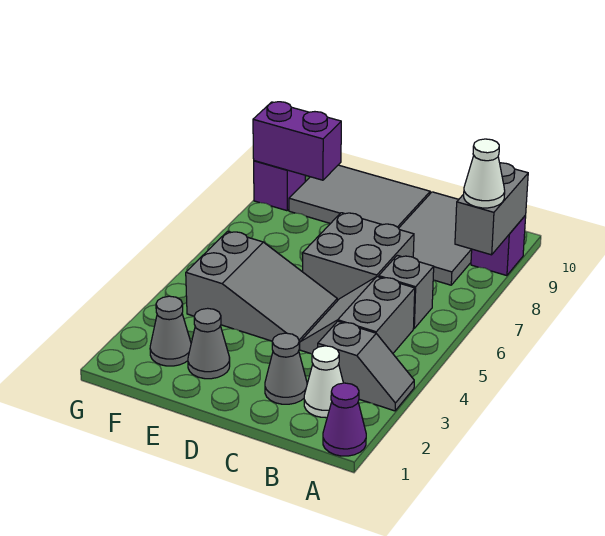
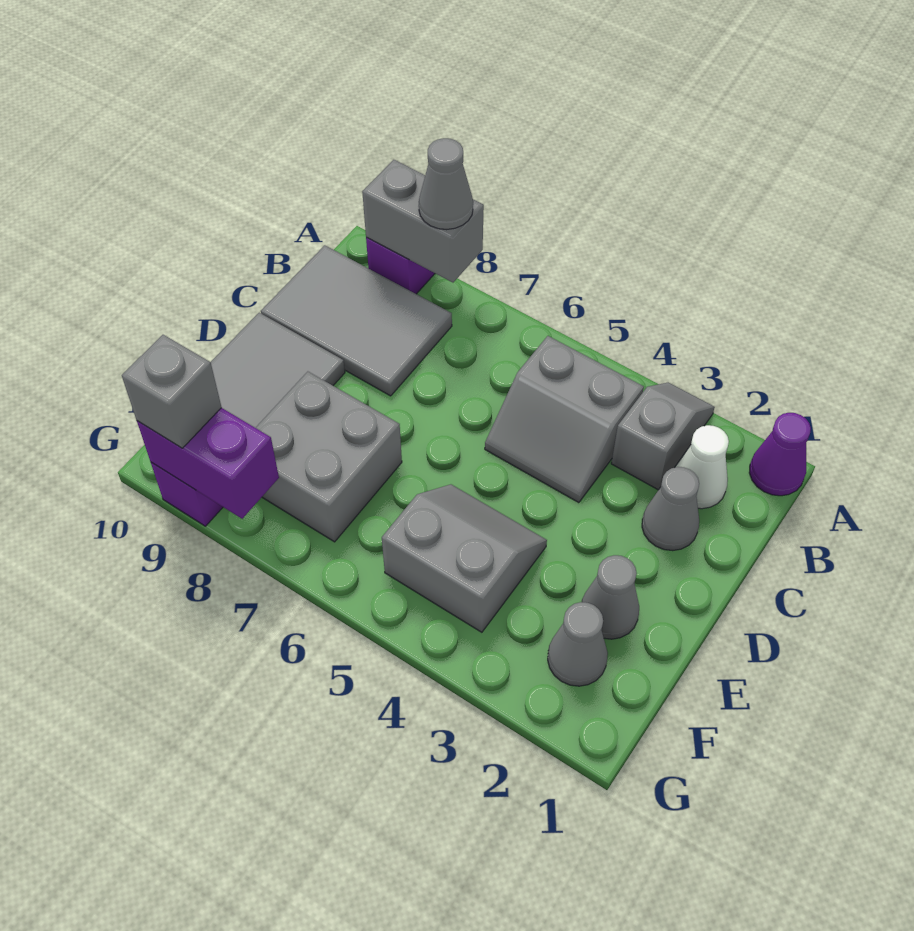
white cone A8 level 3 -> grey cone A8 level 3
grey brick B6 level 1 -> grey brick G9 level 3
grey brick C6:D7 level 1 -> grey brick E7:F8 level 1
grey slope D4:F5 level 1 top F -> grey slope E4:F5 level 1 top F
purple brick F9:G9 level 2 -> purple brick G8:G9 level 2

